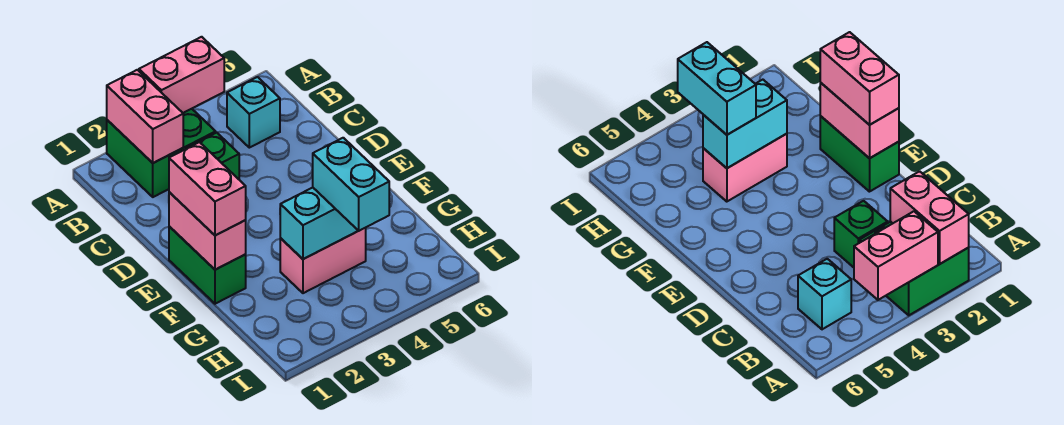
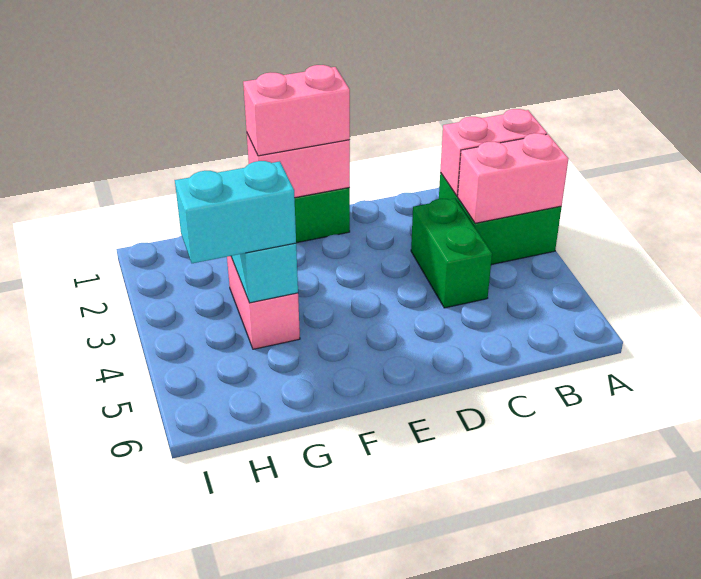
pink brick A3:A4 level 2 -> pink brick A3:B3 level 2
cyan brick B5 level 1 -> none
green brick C3 level 1 -> green brick C3:C4 level 1

